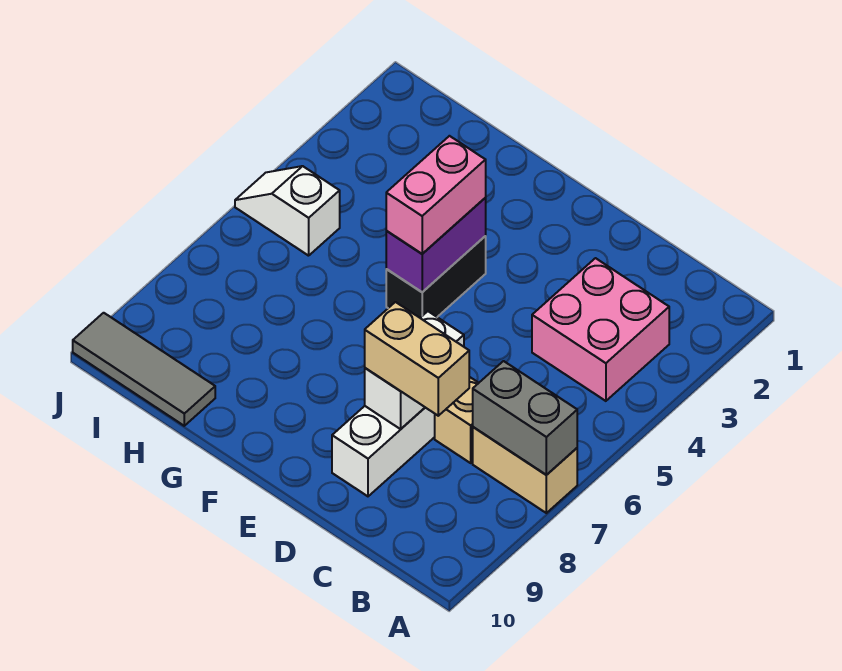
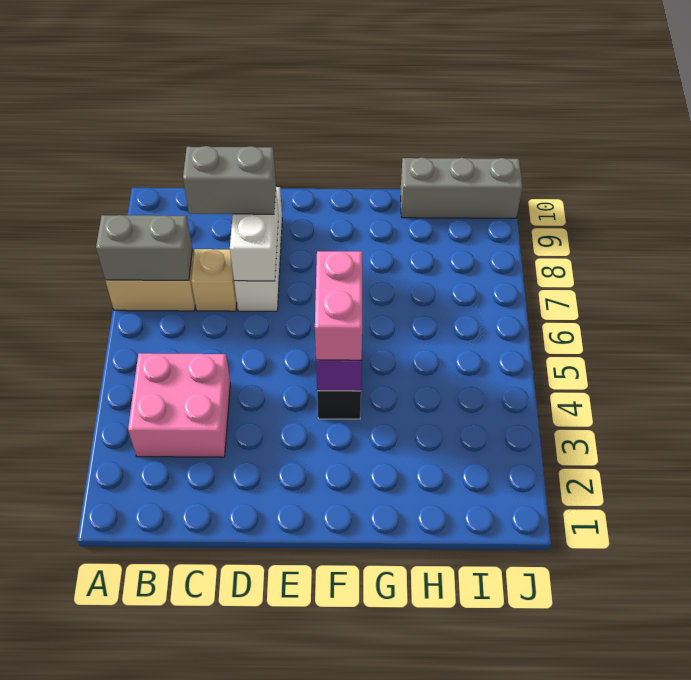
tan brick C8:D8 level 3 -> grey brick C8:D8 level 3
grey tile H10:J10 level 1 -> grey brick H10:J10 level 1
white slope I5:J5 level 1 top I -> none

